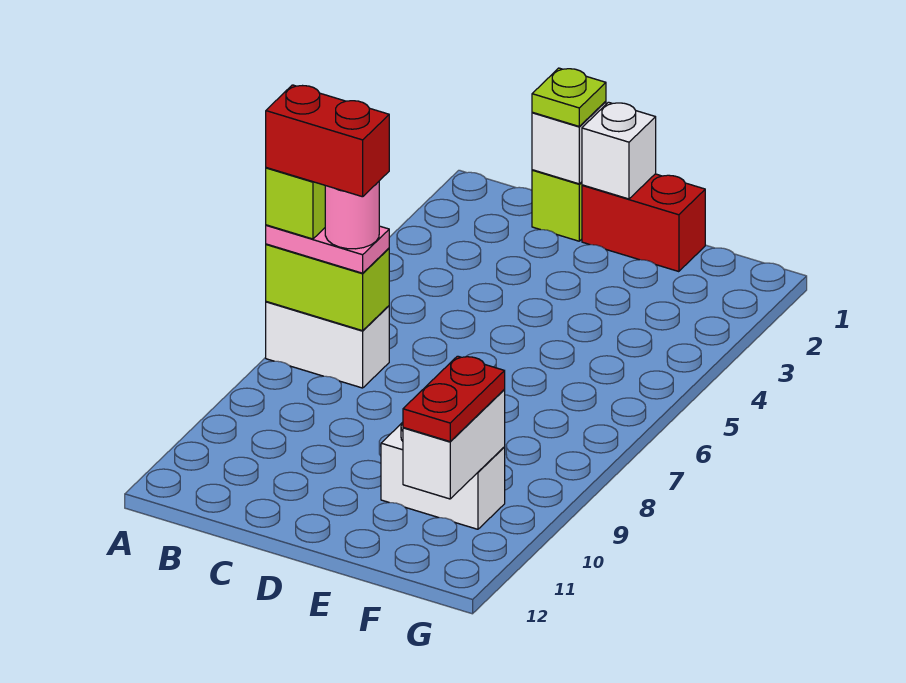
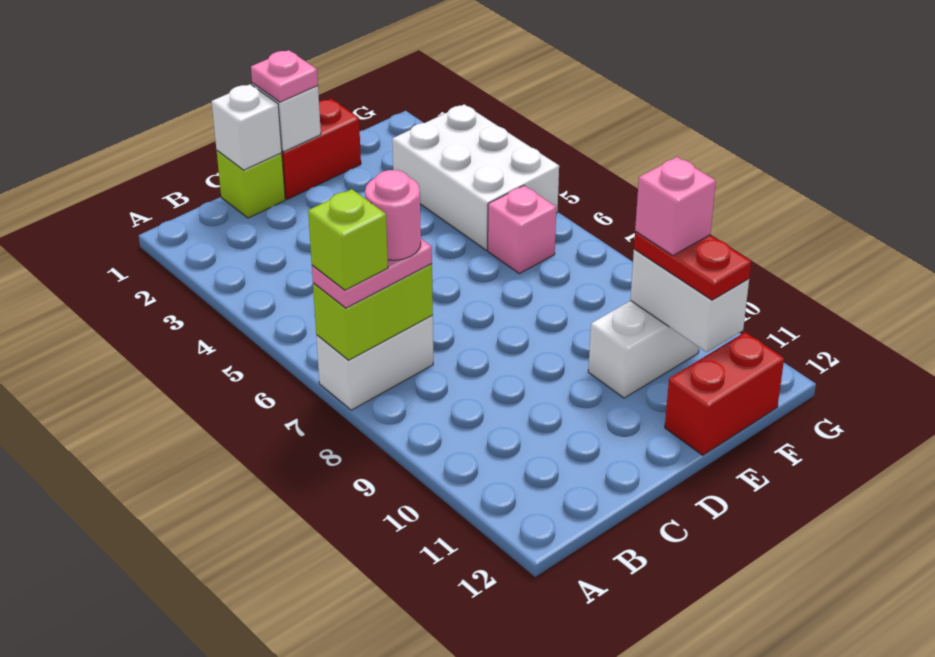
red brick A7:B7 level 5 -> red brick E12:F12 level 1
lime plate C1 level 3 -> none
none -> pink plate D1 level 3
none -> white brick F3:G5 level 1
none -> pink brick F6 level 1
none -> pink brick F10 level 4

